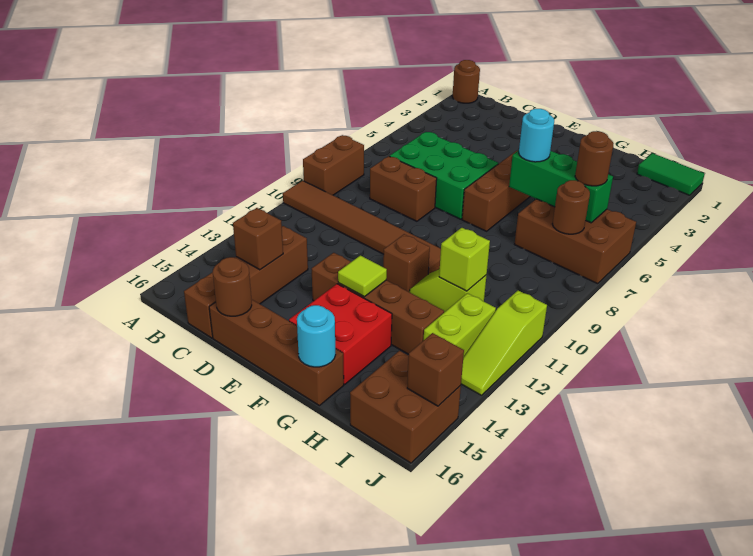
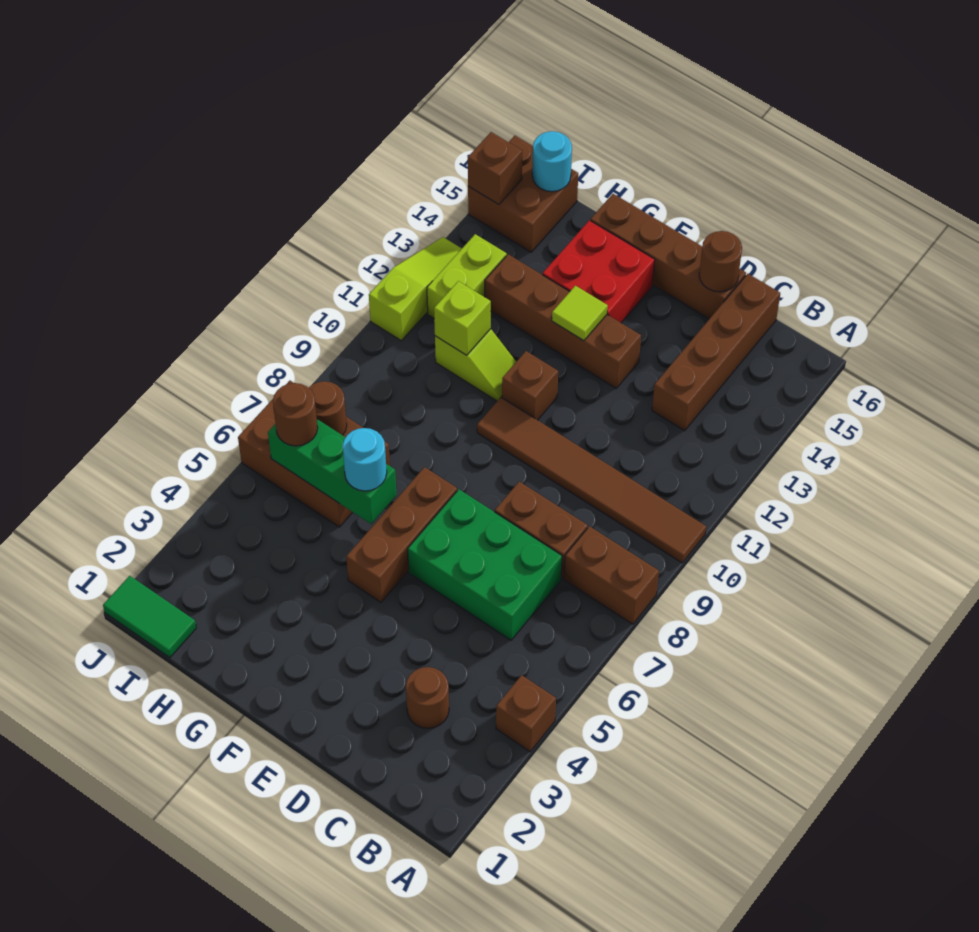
brown round brick A1 level 1 -> brown round brick C3 level 1
brown brick A8:A9 level 1 -> brown brick A8:B8 level 1
brown brick C14 level 2 -> brown brick A4 level 1
cyan round brick G16 level 2 -> cyan round brick I16 level 2

